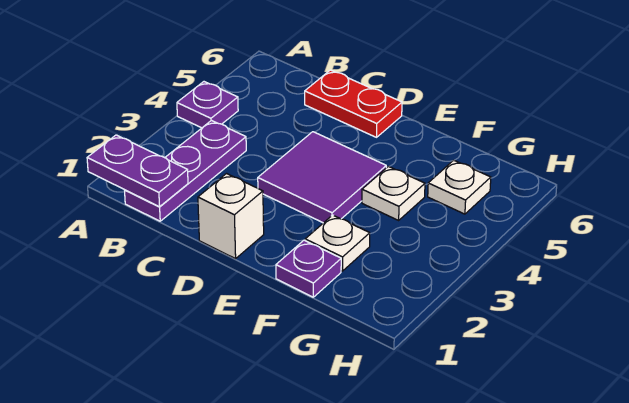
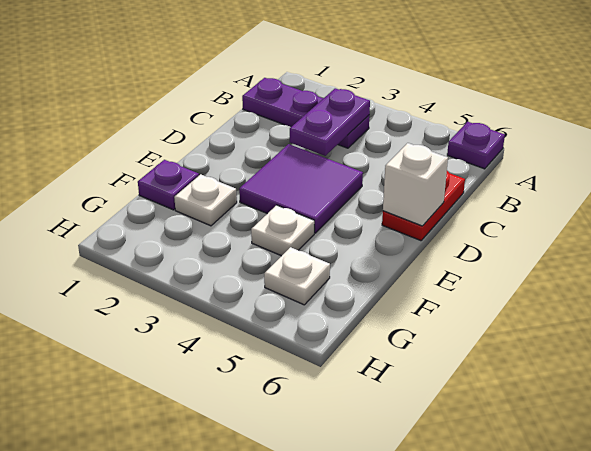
purple plate A1:B1 level 2 -> purple plate B3:C3 level 2
purple plate A4 level 1 -> purple plate A6 level 1
white brick D1 level 1 -> white brick D6 level 2

